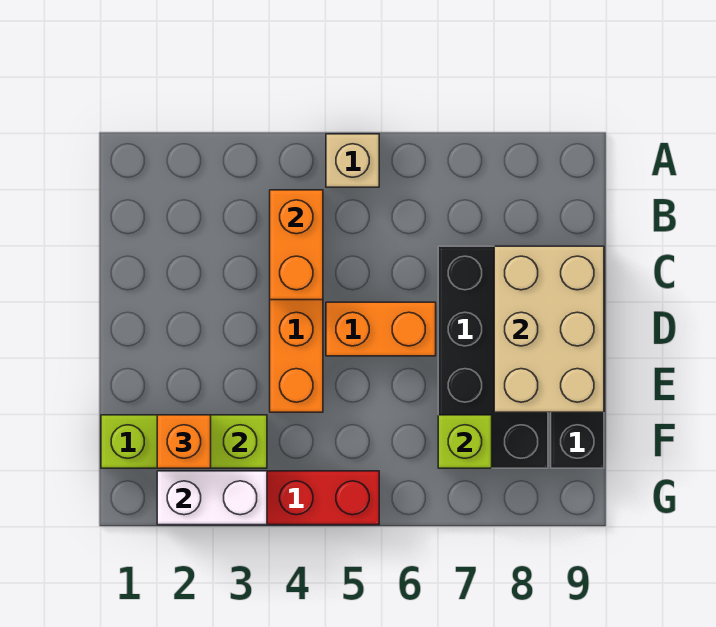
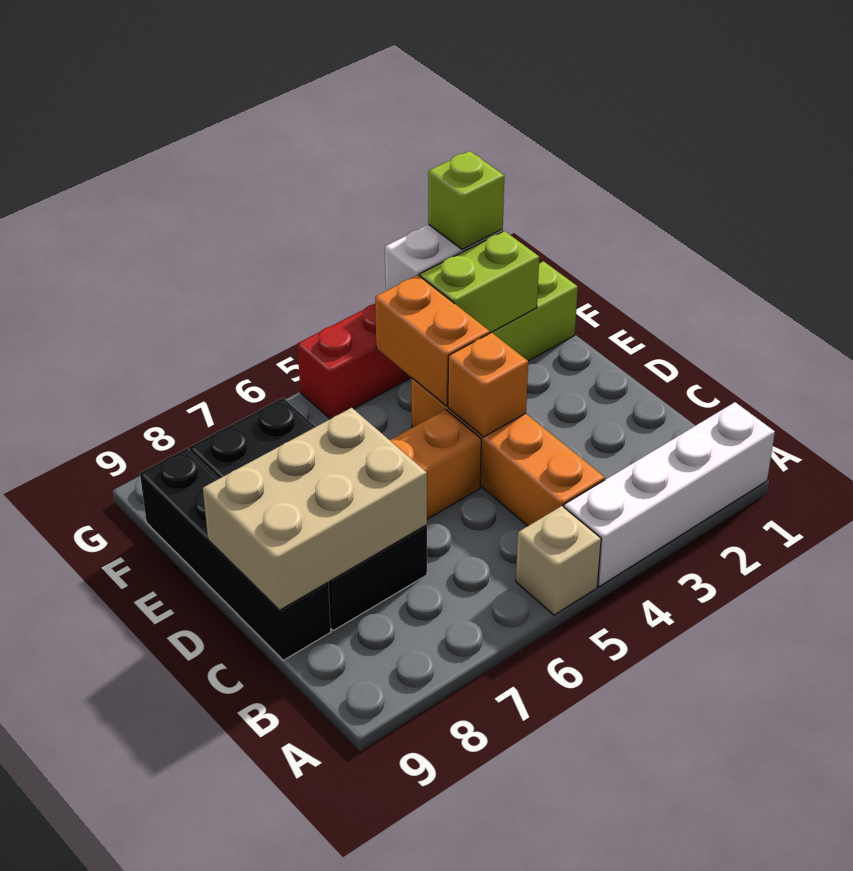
none -> white brick A1:A4 level 1
orange brick B4:C4 level 2 -> orange brick E4:F4 level 2
tan brick C8:E9 level 2 -> tan brick C7:D9 level 2
orange brick F2 level 3 -> orange brick D4 level 2
lime brick F7 level 2 -> lime brick G2 level 3

